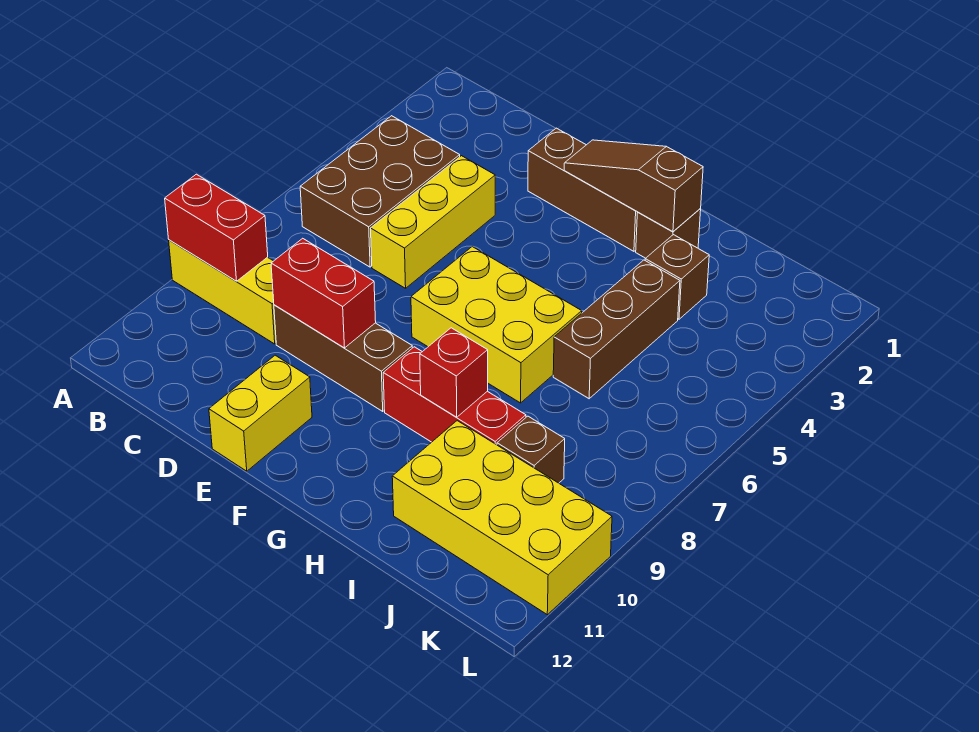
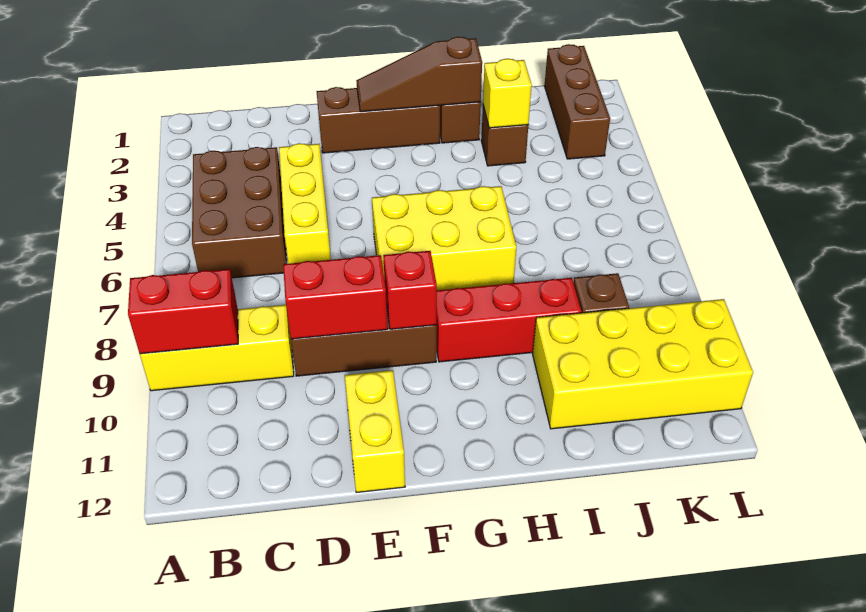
red brick H9 level 2 -> red brick F9 level 2
none -> yellow brick I3 level 2
brown brick I4:I6 level 1 -> brown brick K1:K3 level 1

